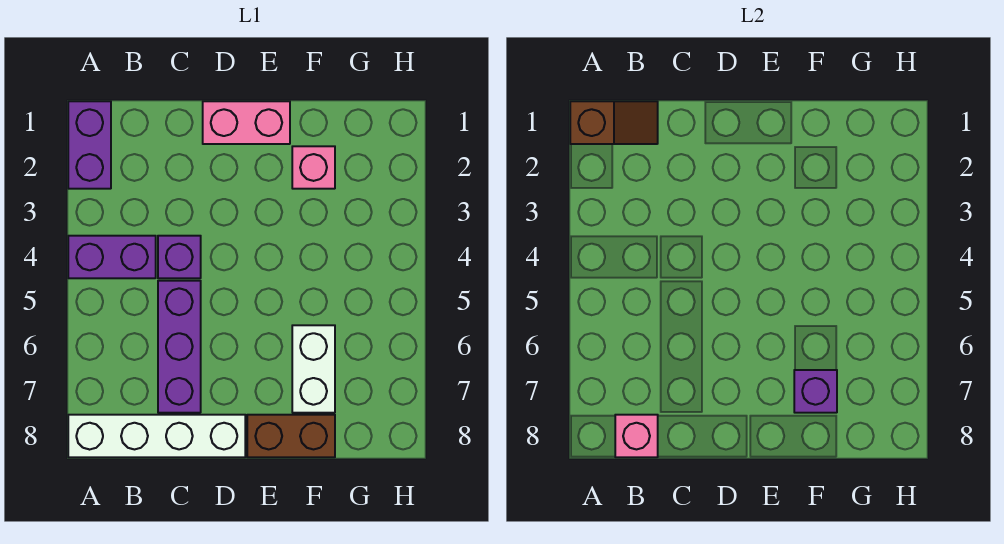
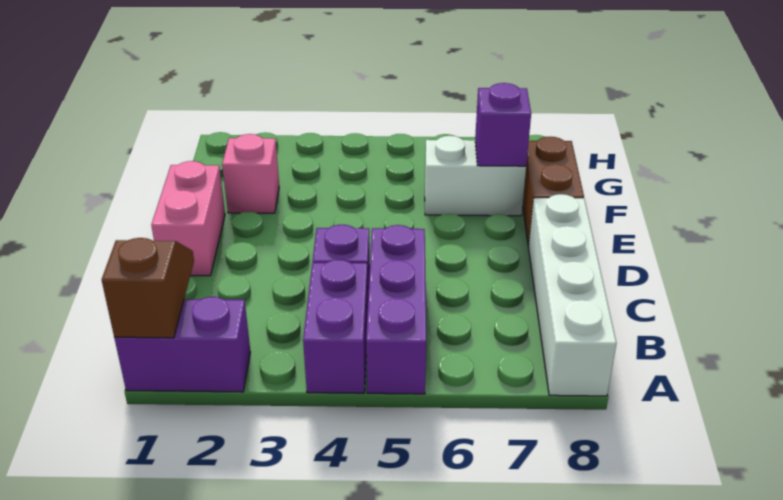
pink brick B8 level 2 -> none
purple brick C5:C7 level 1 -> purple brick A5:C5 level 1

